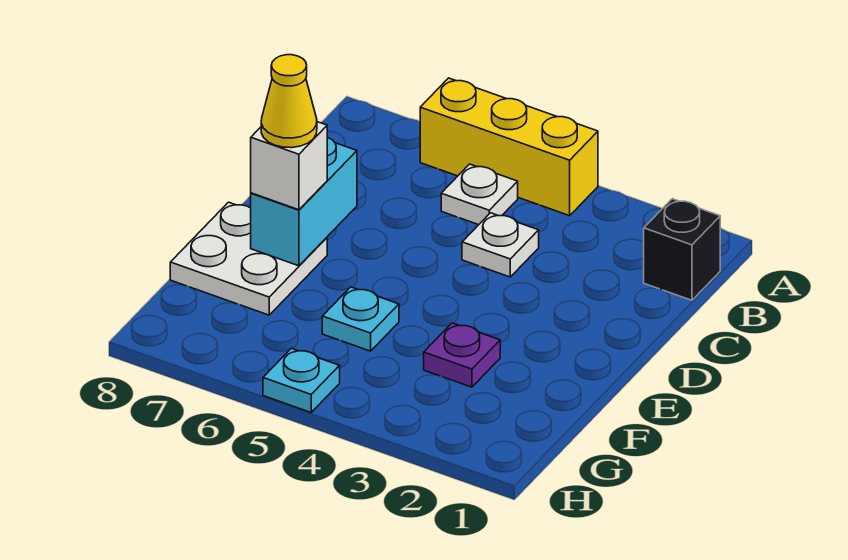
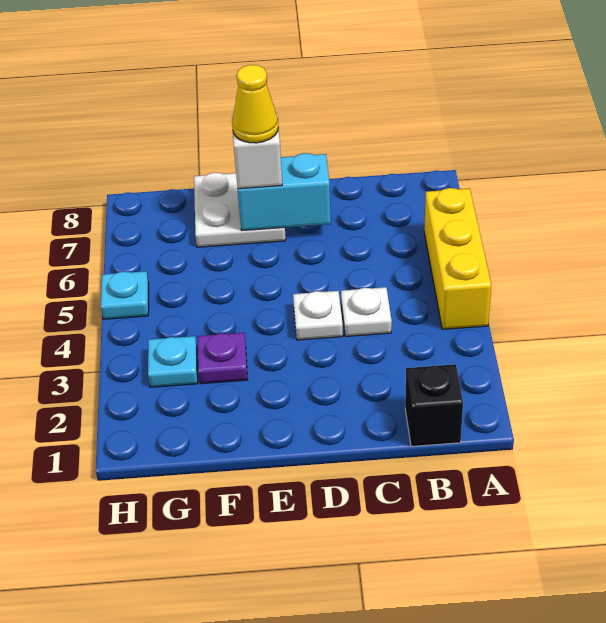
white plate B5 level 1 -> white plate D4 level 1
cyan plate F5 level 1 -> cyan plate G3 level 1

